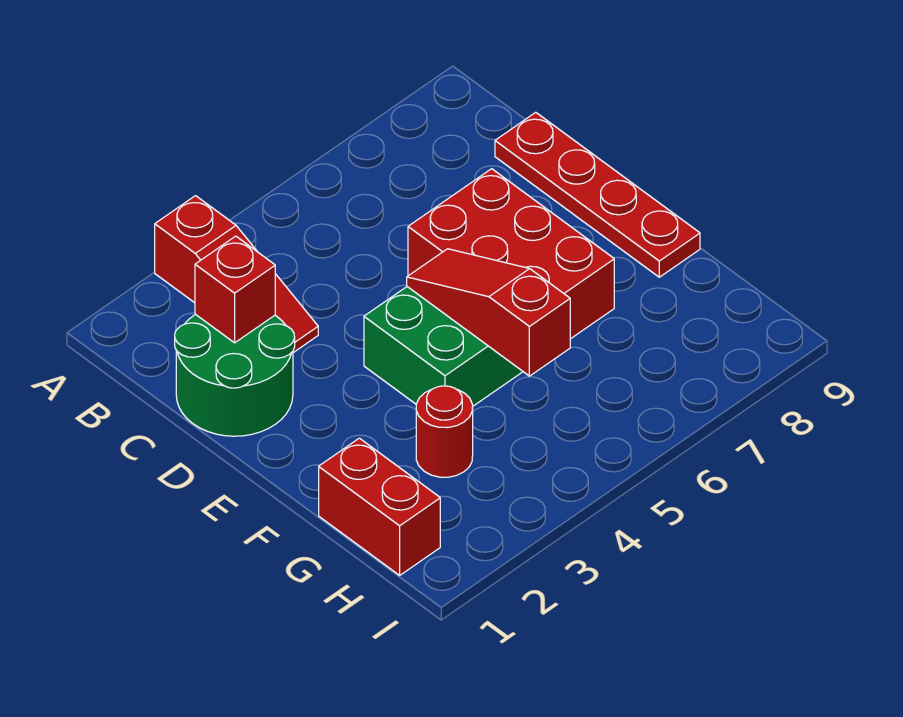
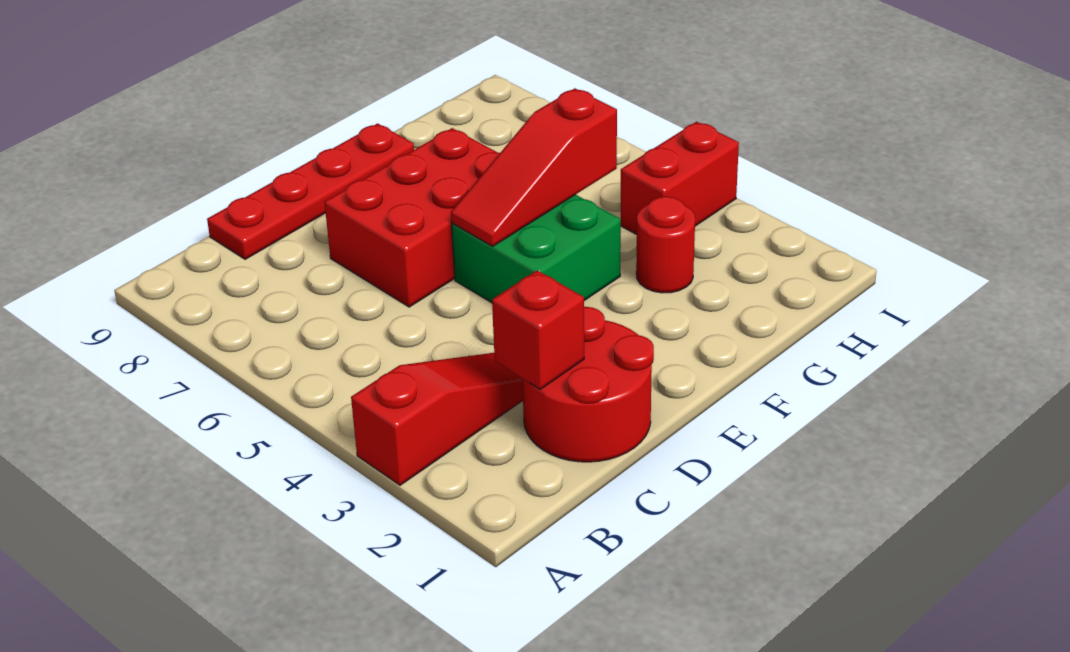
green round brick C1:D2 level 1 -> red round brick C1:D2 level 1
red brick G1:H1 level 1 -> red brick H4:I4 level 1

